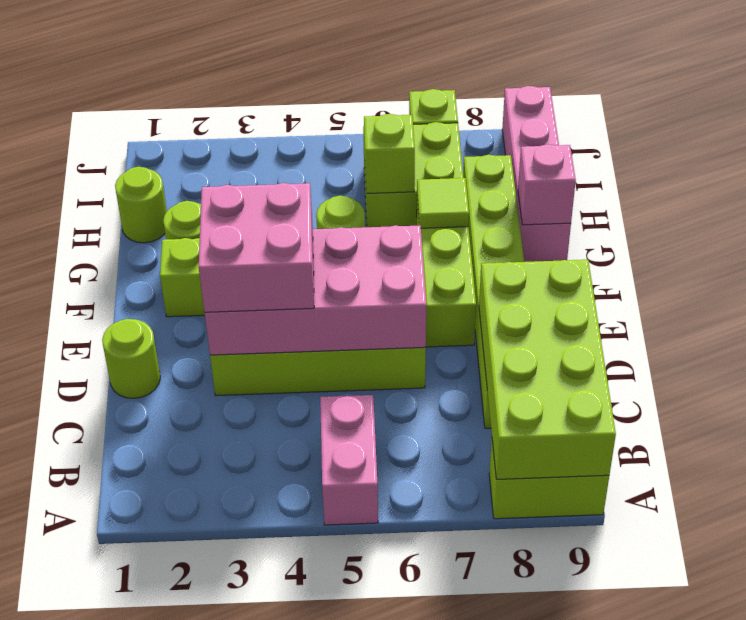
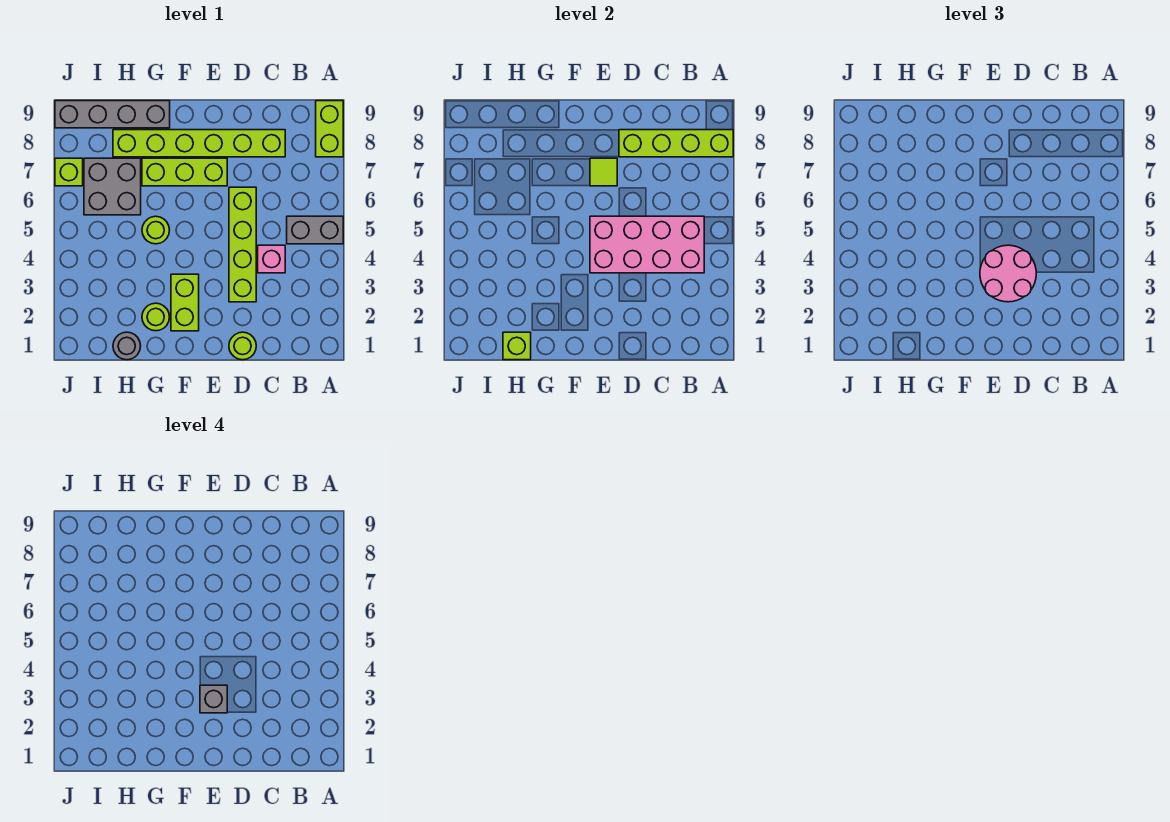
pink brick A5:B5 level 1 -> grey brick A5:B5 level 1
lime brick A8:D9 level 2 -> lime brick A8:D8 level 2
pink brick D3:E6 level 2 -> pink brick B4:E5 level 2
pink brick D3:E4 level 3 -> pink round brick D3:E4 level 3
none -> grey brick E3 level 4
lime tile G7 level 2 -> lime tile E7 level 2
pink brick G9:J9 level 1 -> grey brick G9:J9 level 1
pink brick G9 level 2 -> pink brick C4 level 1
lime round brick H1 level 1 -> grey round brick H1 level 1
lime brick H6:I7 level 1 -> grey brick H6:I7 level 1
lime brick H6 level 2 -> lime brick H1 level 2

